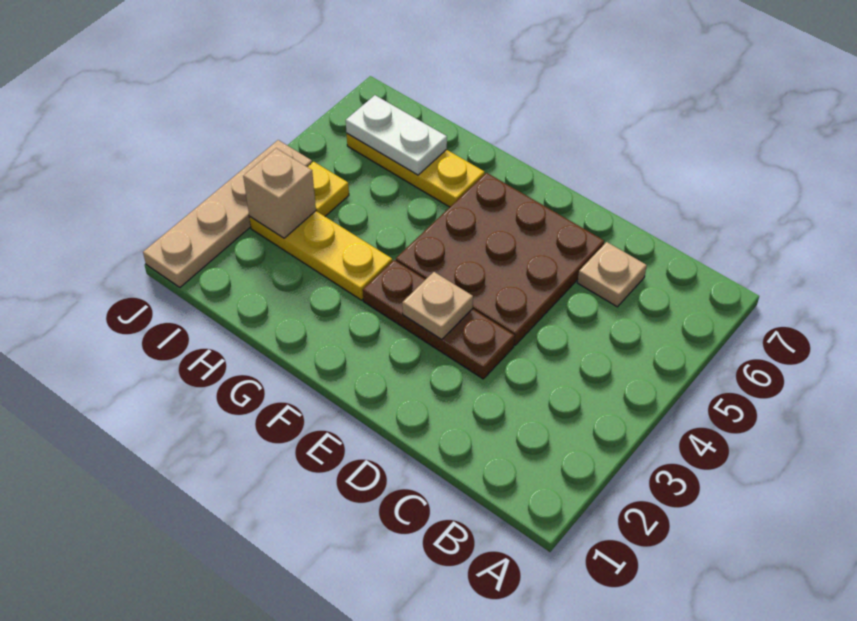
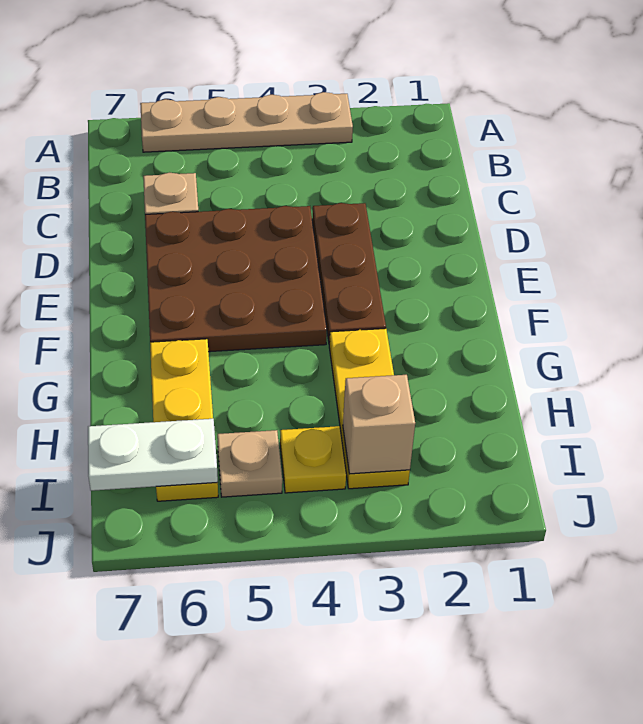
tan plate E3 level 2 -> tan plate I5 level 1
white plate H6:I6 level 2 -> white plate I6:I7 level 2
tan plate J1:J4 level 1 -> tan plate A3:A6 level 1

